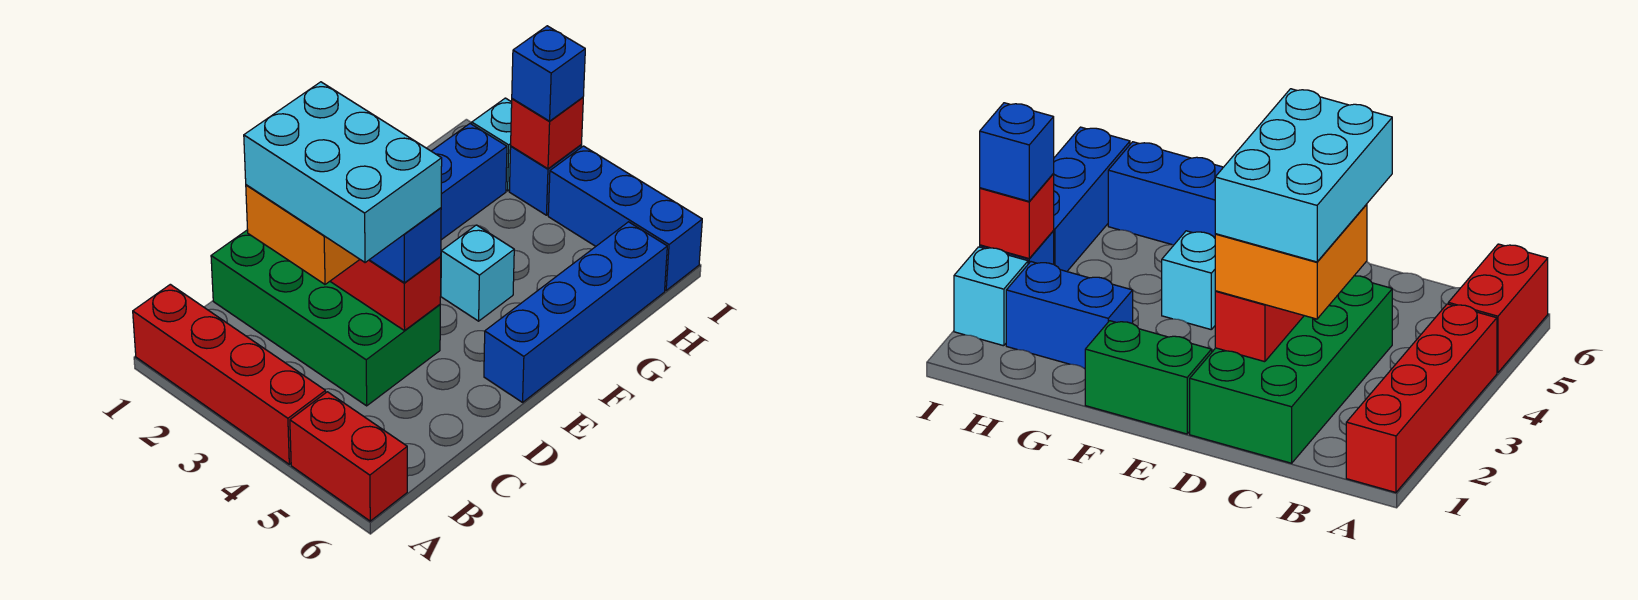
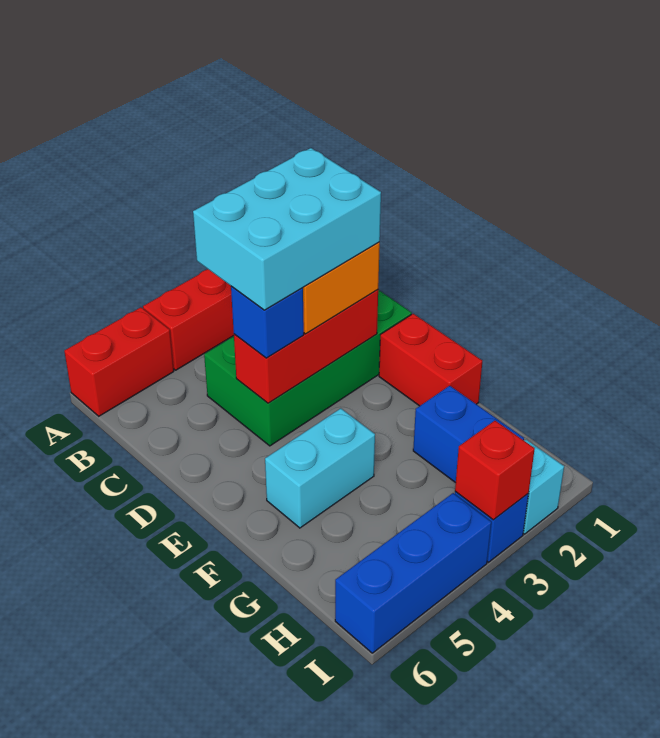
green brick E1:F1 level 1 -> red brick E1:F1 level 1
blue brick E6:H6 level 1 -> none
cyan brick F4 level 1 -> cyan brick F4:F5 level 1
blue brick I3 level 3 -> none

